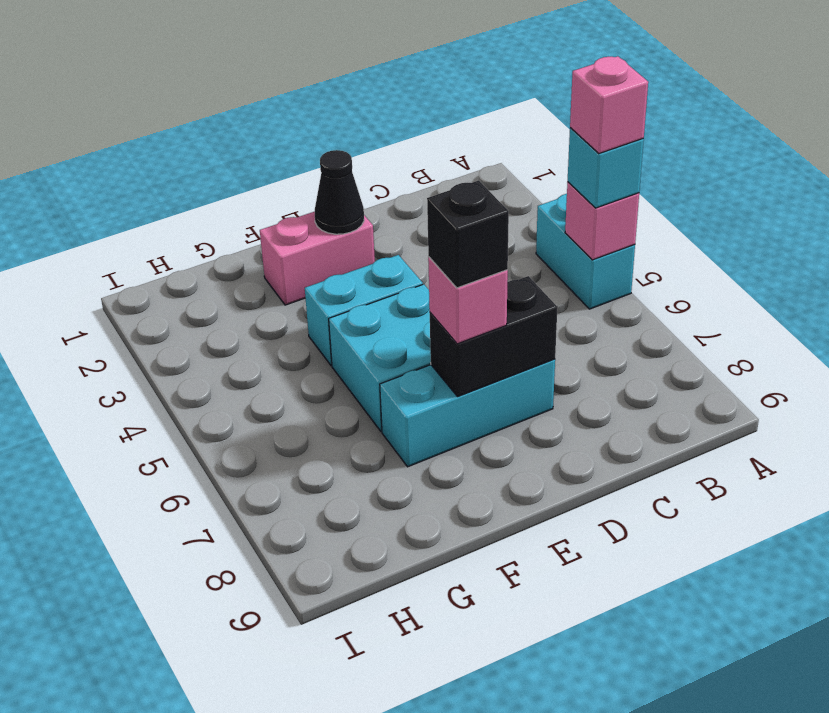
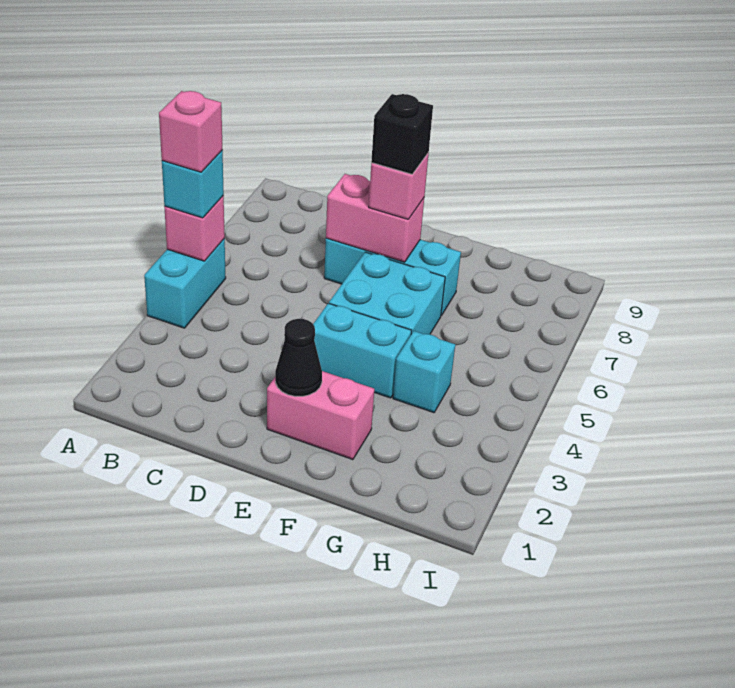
black brick D7:E7 level 2 -> pink brick D7:E7 level 2
none -> cyan brick G4 level 1

